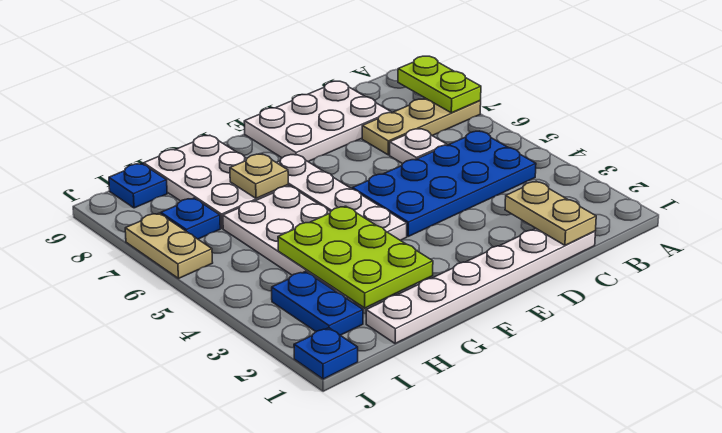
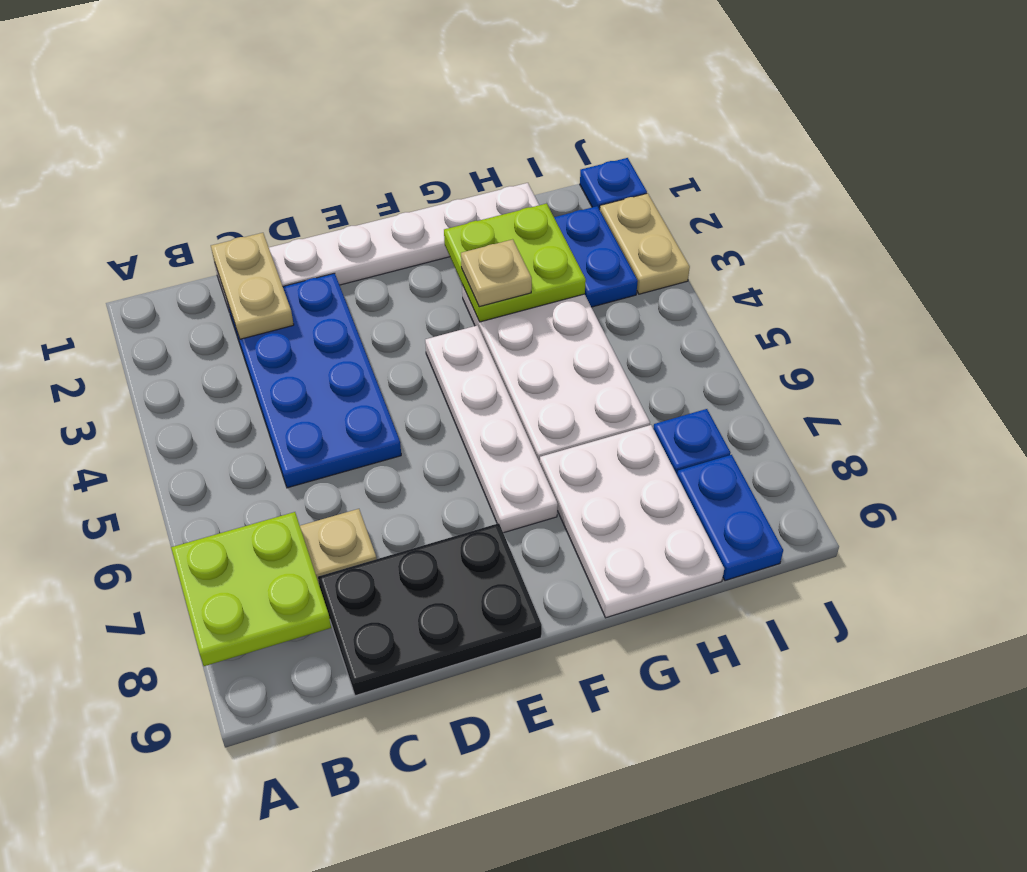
lime plate A7:A8 level 2 -> lime plate A7:B8 level 2
blue plate B4:E5 level 1 -> blue plate C2:D5 level 1
white plate C6 level 1 -> none
white plate C8:E9 level 1 -> black plate C8:E9 level 1
lime plate G2:H4 level 2 -> lime plate G2:H3 level 2
tan plate G7 level 2 -> tan plate G3 level 3
blue plate I9 level 1 -> blue plate I8:I9 level 1
tan plate J6:J7 level 1 -> tan plate J2:J3 level 1

